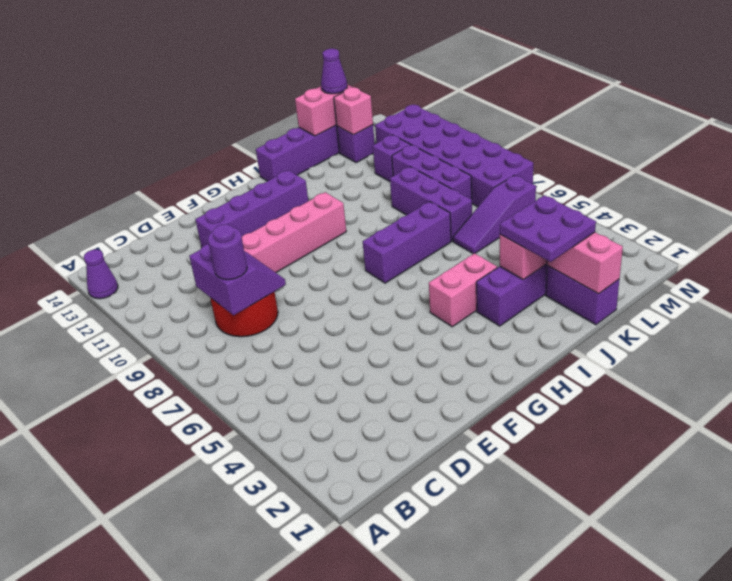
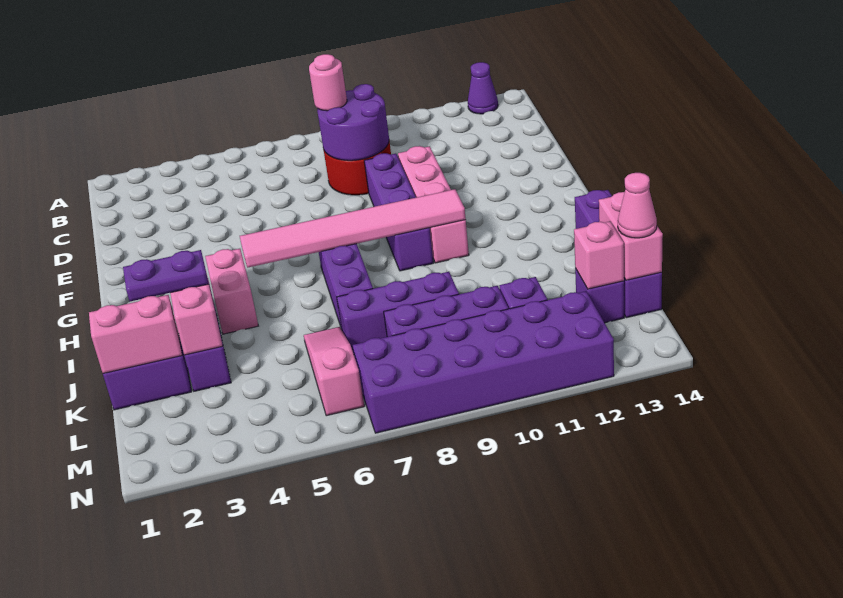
purple slope C8:D9 level 2 top C -> purple round brick C8:D9 level 2
purple round brick C8 level 3 -> pink round brick C8 level 3
purple brick E12:H12 level 1 -> purple brick E9:H9 level 1
none -> pink tile H5:H10 level 2
purple plate J2:K3 level 3 -> purple plate J2:J3 level 3
purple slope K6:M6 level 1 top M -> pink slope K6:M6 level 1 top M
purple cone L14 level 3 -> pink cone L14 level 3

